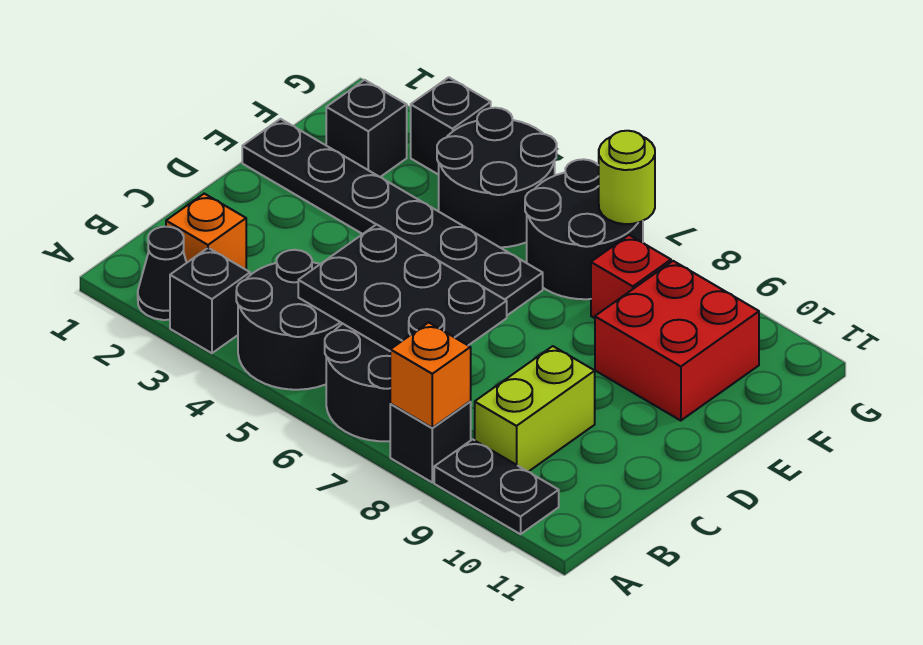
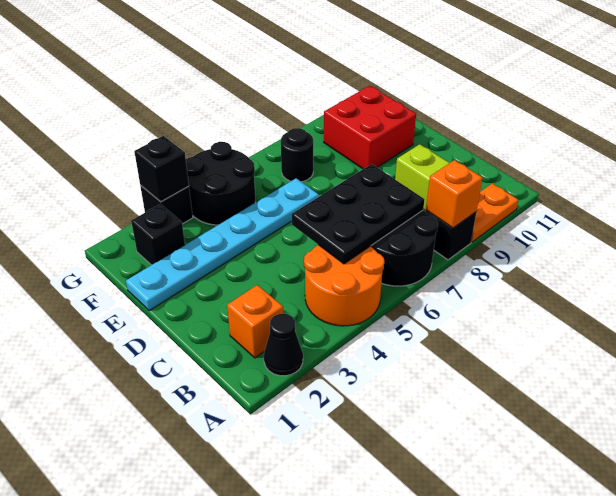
black brick A3 level 1 -> black brick G3 level 2
black round brick A4:B5 level 1 -> orange round brick A4:B5 level 1
black plate A9:A10 level 1 -> orange plate A9:A10 level 1
black plate E1:E6 level 1 -> cyan plate E1:E6 level 1
black round brick F6:G7 level 1 -> black round brick F7 level 1
red brick F8 level 1 -> none
lime round brick G7 level 2 -> none

